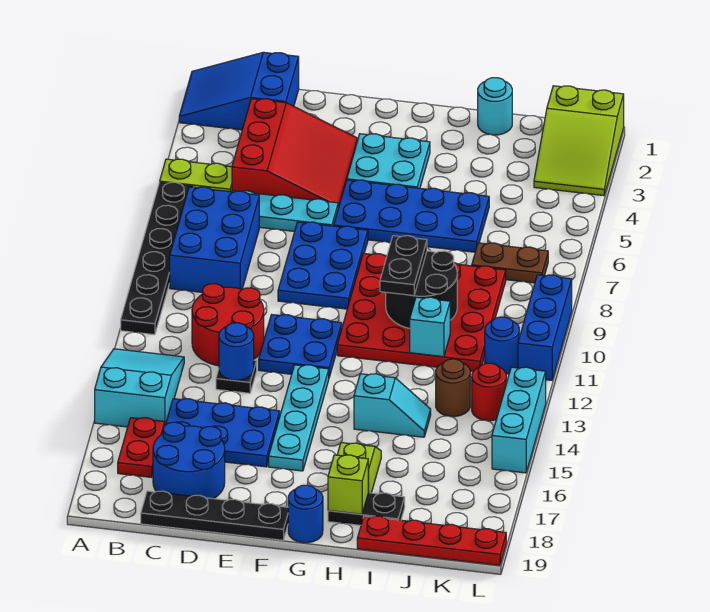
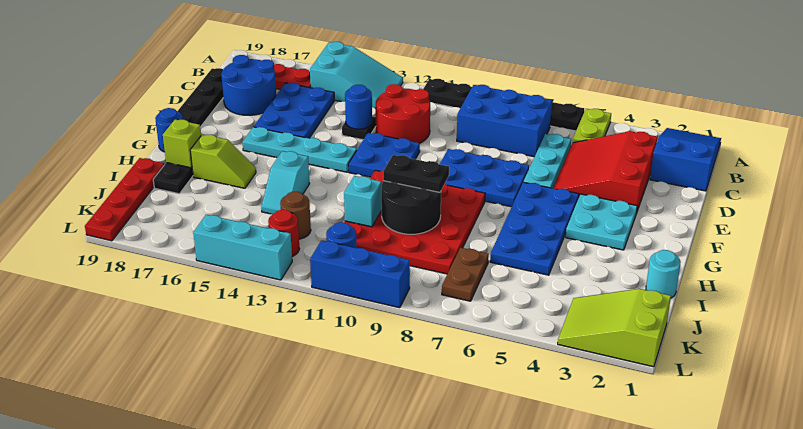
red slope C3:E5 level 1 top C -> red slope C3:E5 level 1 top 3

